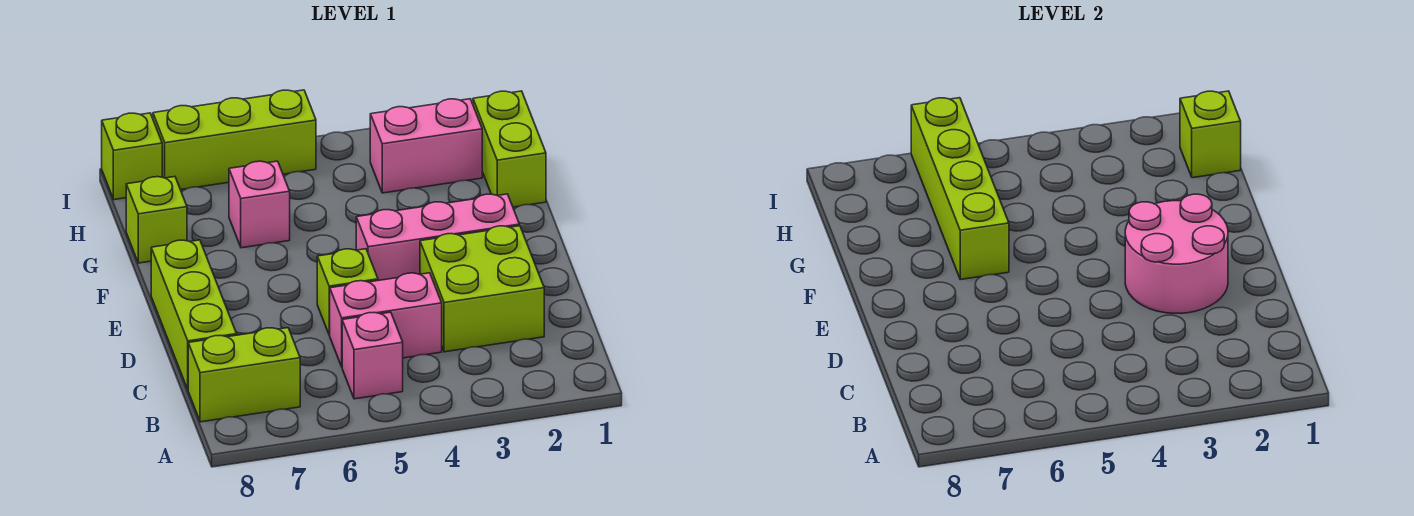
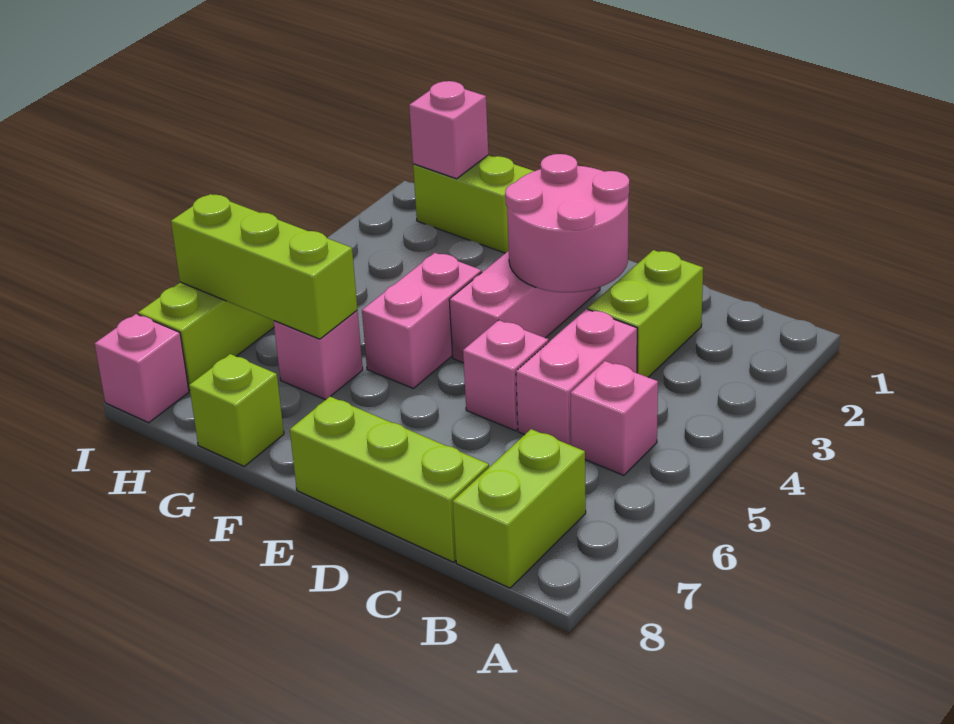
lime brick C2:D3 level 1 -> lime brick C2:C3 level 1
lime brick D5 level 1 -> pink brick D5 level 1
lime brick F6:I6 level 2 -> lime brick G6:I6 level 2
lime brick H1 level 2 -> pink brick H1 level 2
pink brick H2:H3 level 1 -> pink brick F4:F5 level 1
lime brick I8 level 1 -> pink brick I8 level 1

